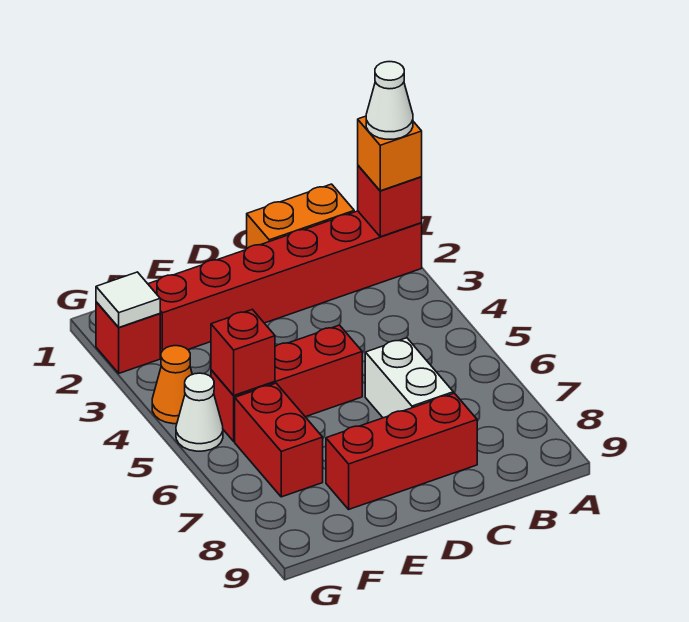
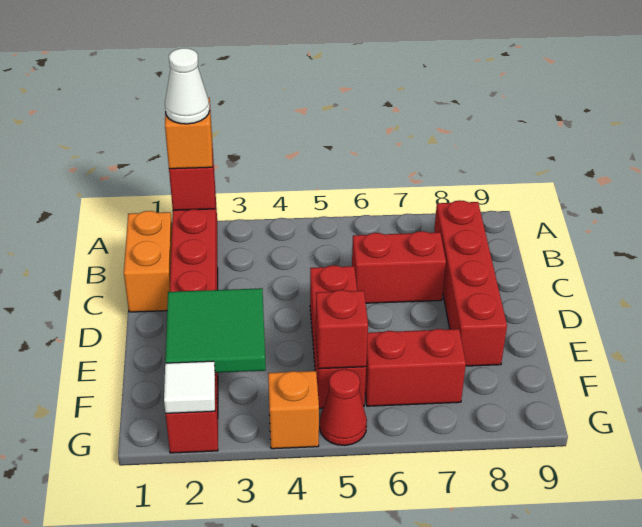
white brick C6:C7 level 1 -> red brick C6:C7 level 1
red brick C8:E8 level 1 -> red brick B8:E8 level 1
none -> green tile E2:F3 level 2
orange cone G4 level 1 -> orange brick G4 level 1
white cone G5 level 1 -> red cone G5 level 1

